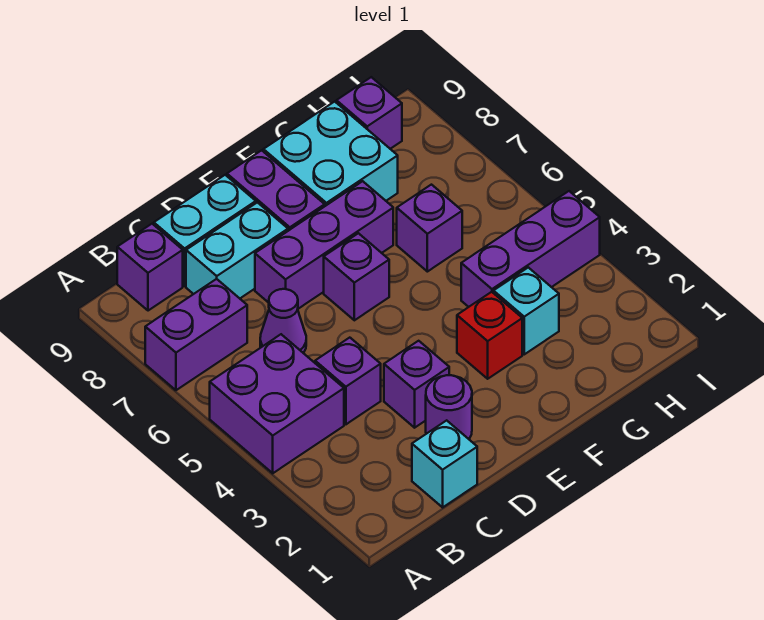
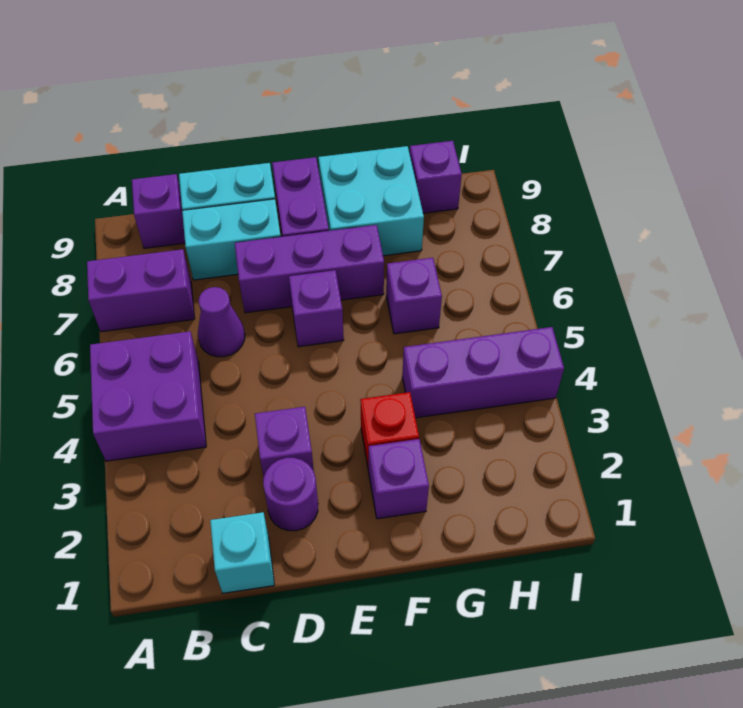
purple brick C4 level 1 -> purple brick F2 level 1
cyan brick G3 level 1 -> none

